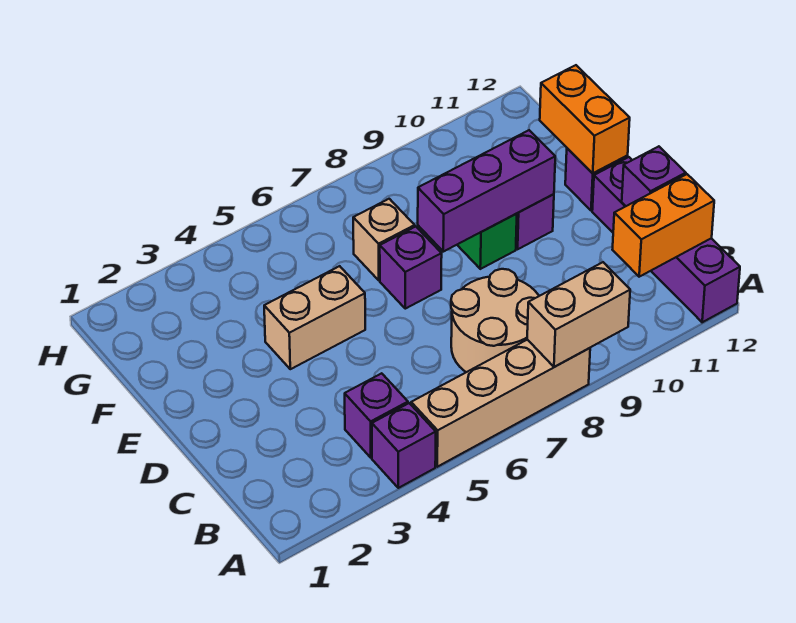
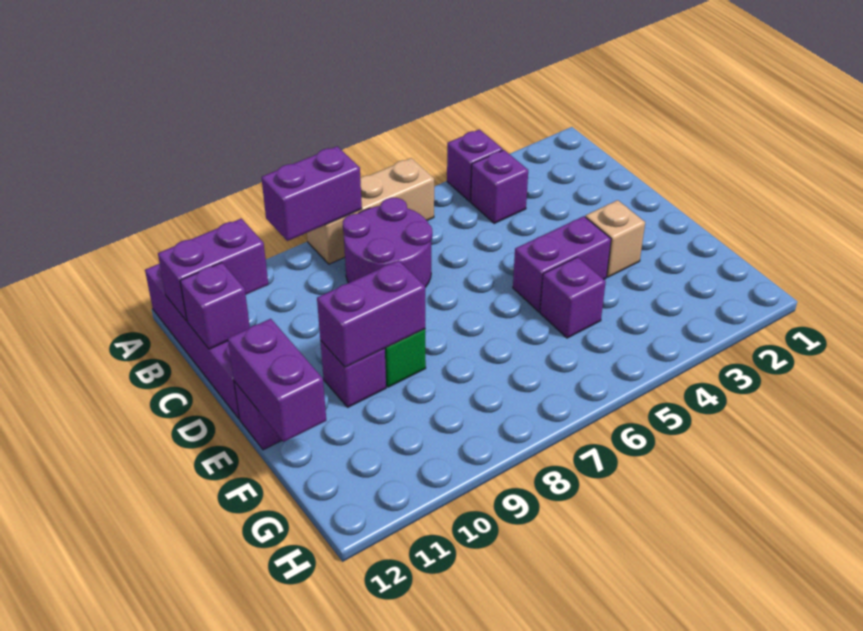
tan brick A5:A8 level 1 -> tan brick A6:A8 level 1
tan brick A8:A9 level 2 -> purple brick A8:A9 level 2
tan round brick B7:C8 level 1 -> purple round brick B7:C8 level 1
orange brick B11:B12 level 2 -> purple brick B11:B12 level 2
tan brick E4:E5 level 1 -> purple brick E4:E5 level 1
purple brick E7 level 1 -> purple brick F5 level 1
purple brick E8:E10 level 2 -> purple brick E9:E10 level 2
orange brick E12:F12 level 2 -> purple brick E12:F12 level 2
tan brick F7 level 1 -> tan brick E3 level 1

